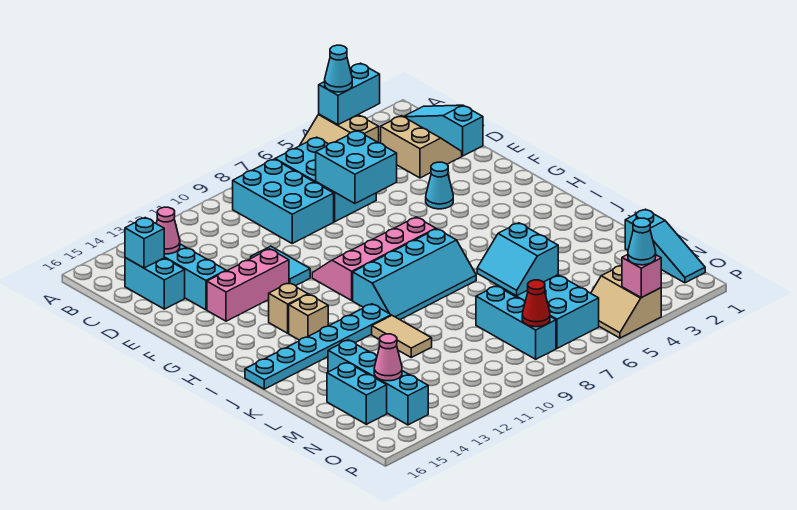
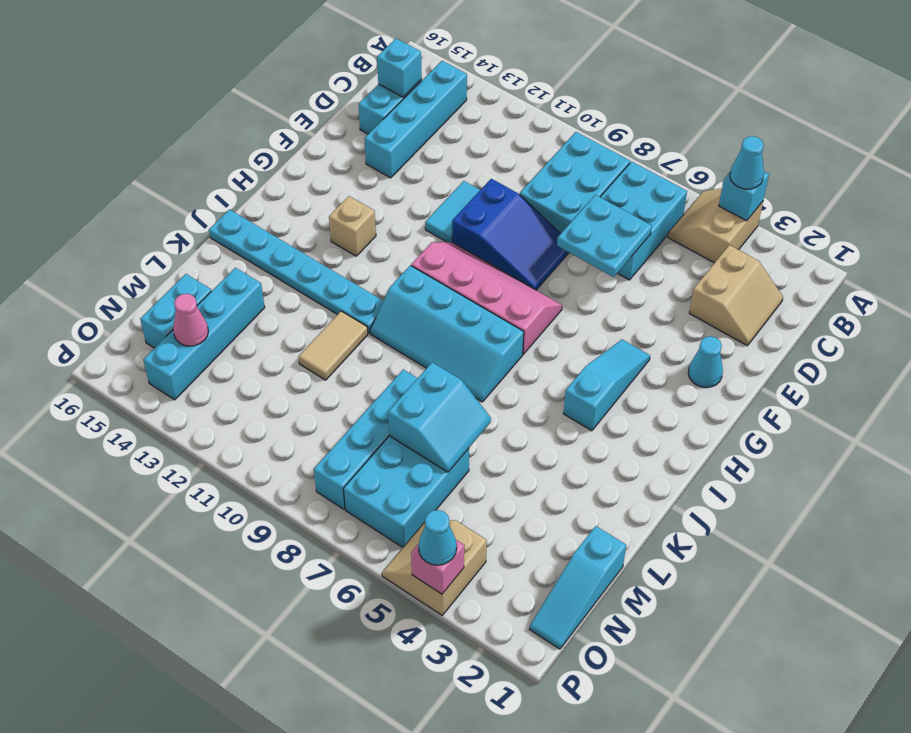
cyan brick A3:A4 level 2 -> cyan brick A4 level 2
cyan slope B1:D1 level 1 top D -> cyan slope G4:I4 level 1 top I
pink cone C14 level 2 -> none
cyan brick D6:E7 level 2 -> cyan plate D6:E7 level 2
none -> blue slope E8:F10 level 1 top 10
cyan cone F4 level 1 -> cyan cone F2 level 1
pink brick F12:F14 level 1 -> none
tan brick I13 level 1 -> none
cyan slope L6:M7 level 2 top 6 -> cyan slope L6:M7 level 2 top 7
cyan brick M8:O8 level 1 -> cyan brick L8:O8 level 1
red cone O8 level 2 -> none

